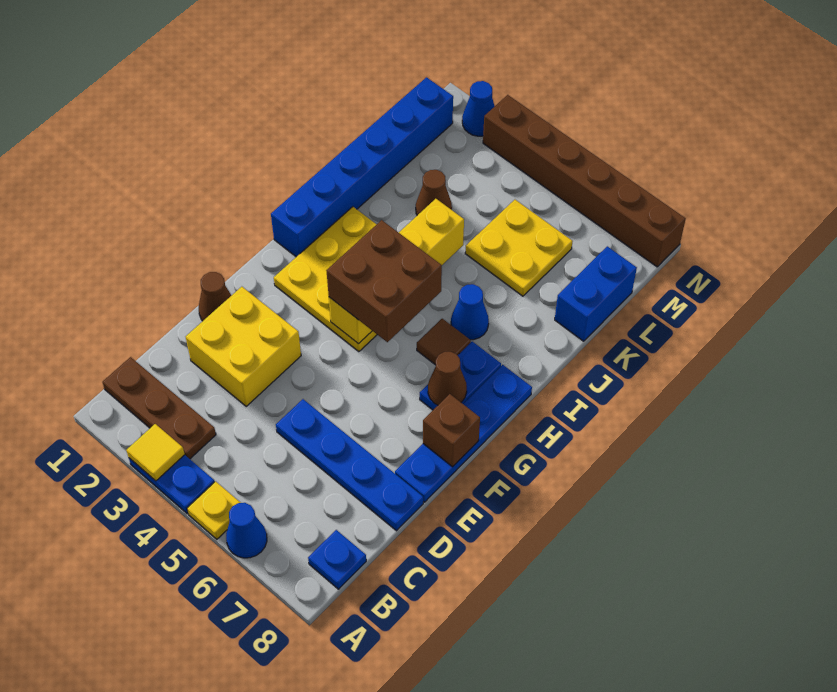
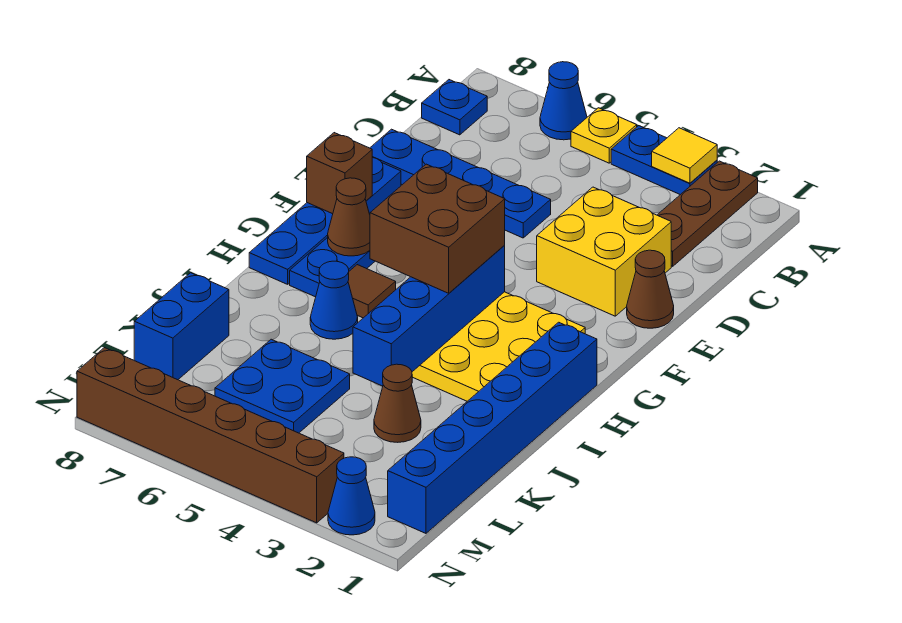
brown plate B1:B3 level 1 -> brown plate A2:C2 level 1
yellow brick G4:J4 level 2 -> blue brick G4:J4 level 2
yellow plate K5:L6 level 1 -> blue plate K5:L6 level 1

